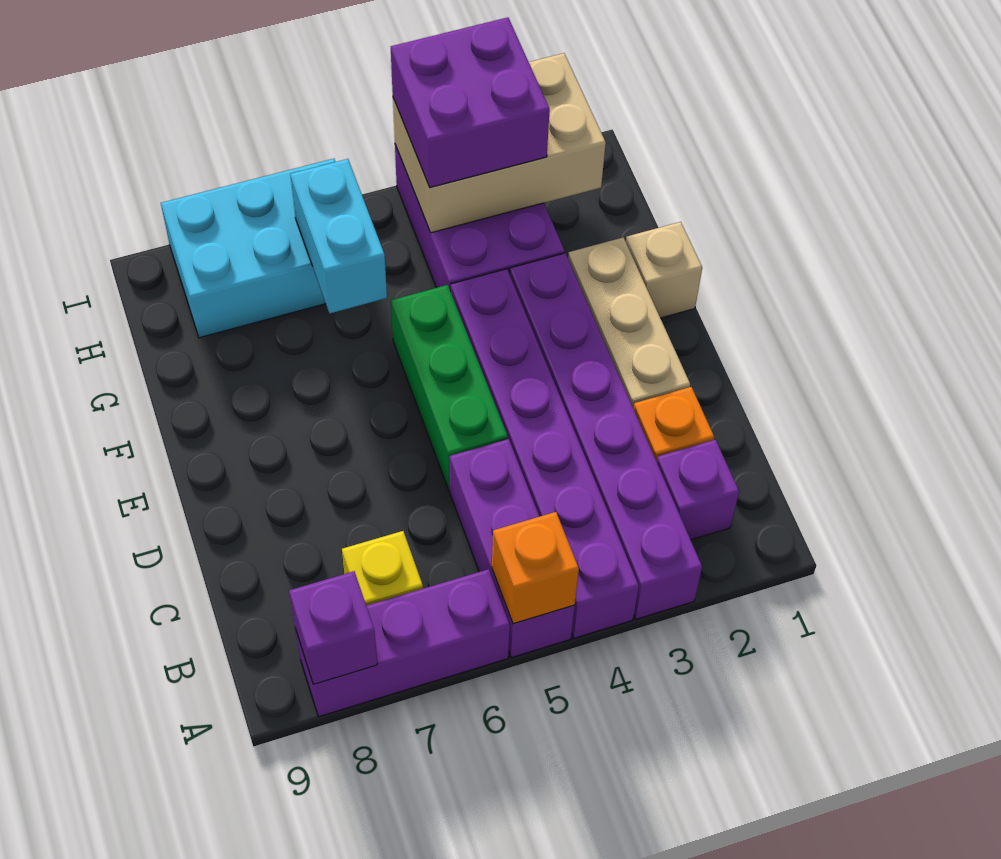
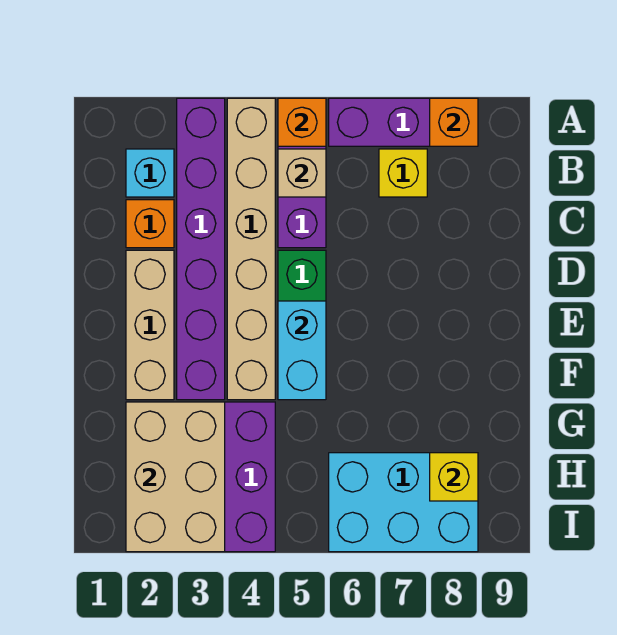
purple brick A4:F4 level 1 -> tan brick A4:F4 level 1
purple brick A8 level 2 -> orange brick A8 level 2
purple brick B2 level 1 -> cyan brick B2 level 1
tan brick F1 level 1 -> tan brick B5 level 2
cyan brick G6:H6 level 2 -> cyan brick E5:F5 level 2
tan brick H2:I4 level 2 -> tan brick G2:I3 level 2
purple brick H3:I4 level 3 -> none
none -> yellow brick H8 level 2

